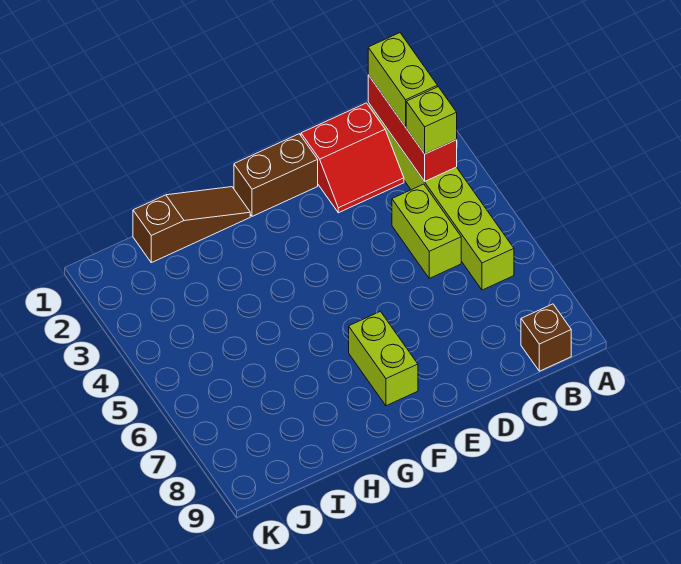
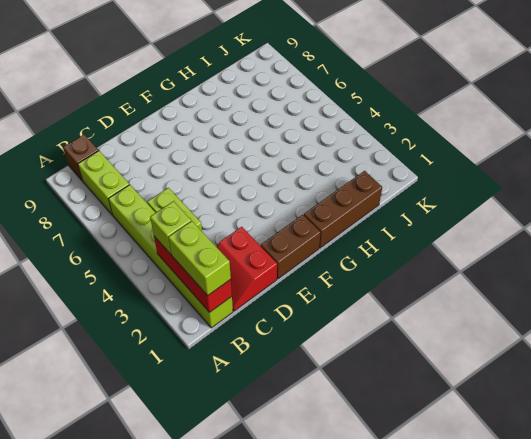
red slope C1:D2 level 1 top 1 -> red slope C1:D2 level 1 top D
lime brick F7:F8 level 1 -> lime brick B7:B8 level 1
brown slope G1:I1 level 1 top I -> brown brick G1:I1 level 1

